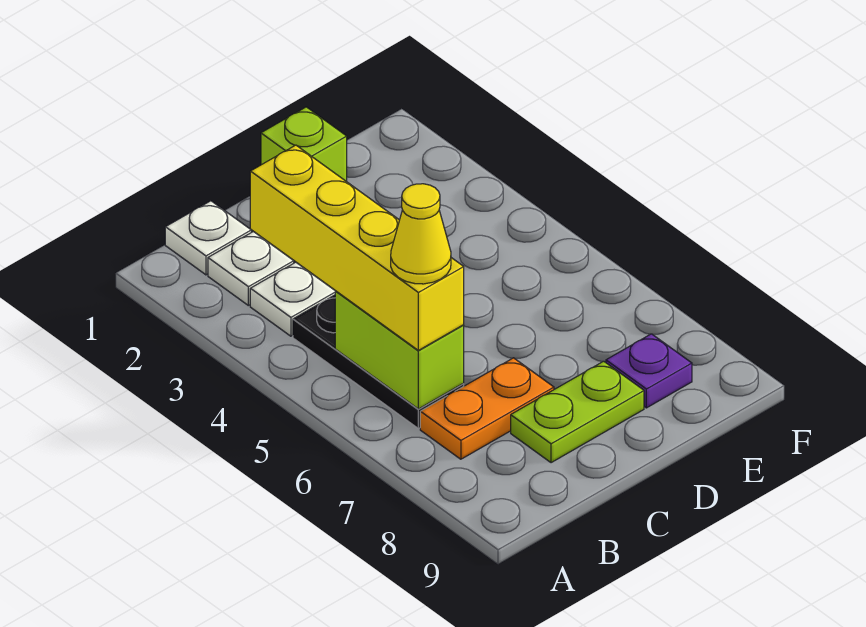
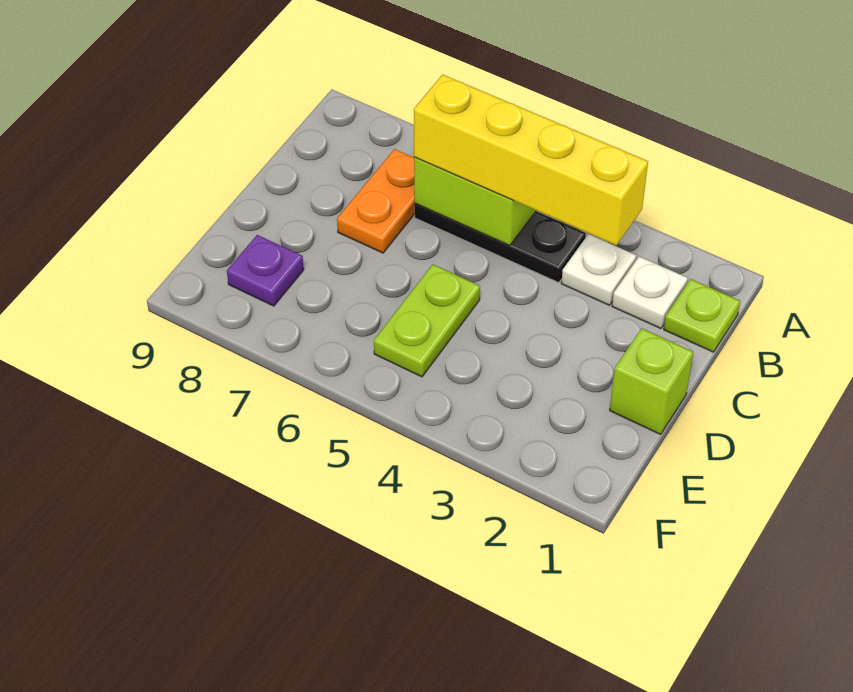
white plate B1 level 1 -> lime plate B1 level 1
yellow cone B6 level 4 -> none
lime plate C8:D8 level 1 -> lime plate D5:E5 level 1

